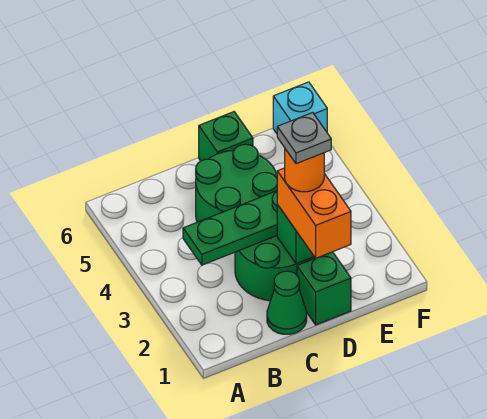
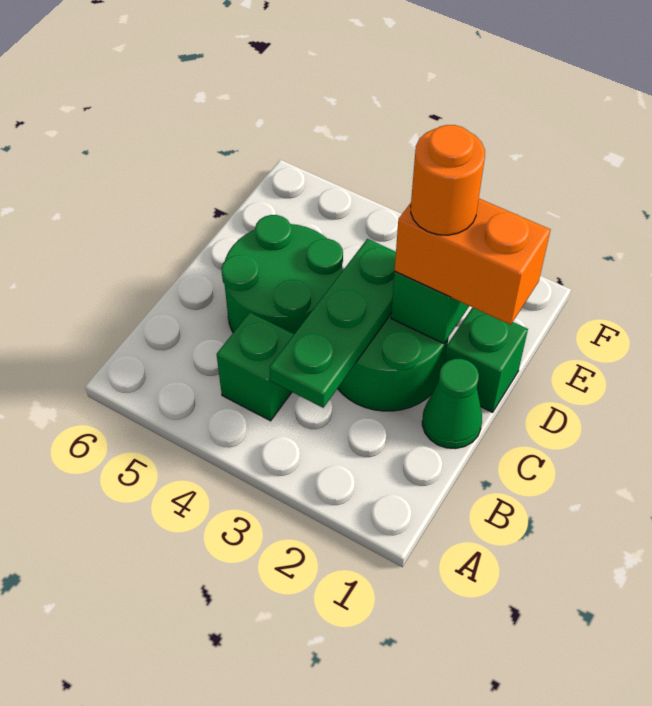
grey plate D2 level 5 -> none
green brick D6 level 1 -> green brick B4 level 1
cyan brick F6 level 1 -> none

